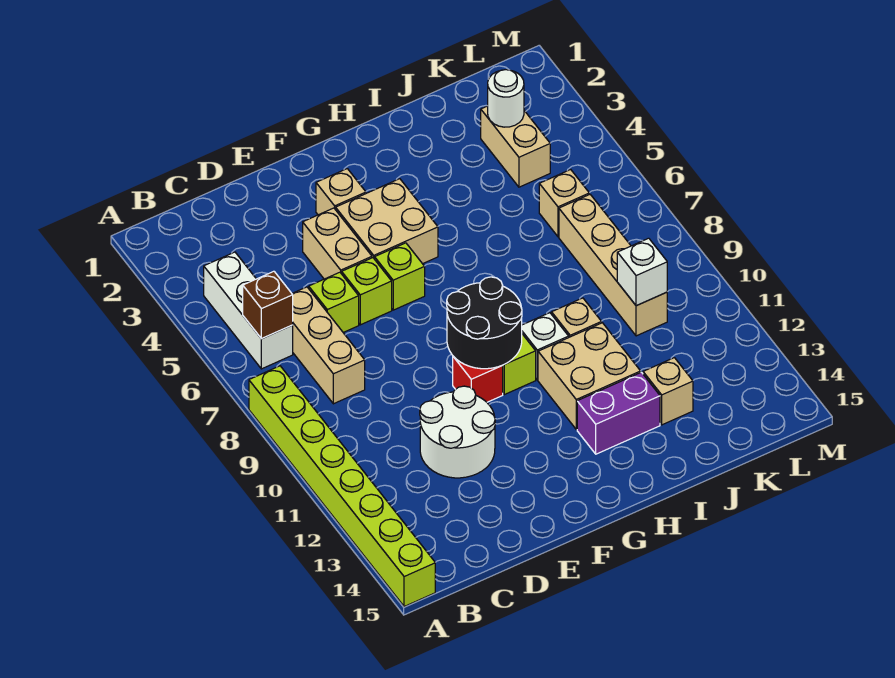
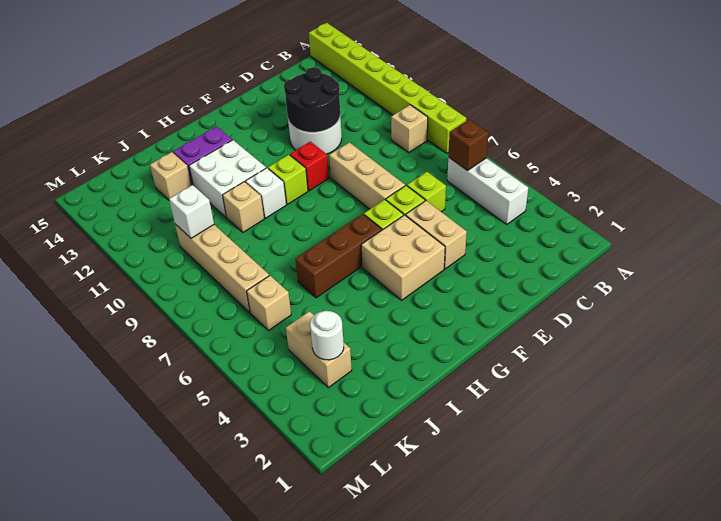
tan brick C6:C8 level 1 -> tan brick E7:E9 level 1
tan brick F3 level 1 -> tan brick B9 level 1
black round brick F9:G10 level 2 -> black round brick D11:E12 level 2
none -> brown brick G6:I6 level 1
tan brick H11:I12 level 1 -> white brick H11:I12 level 1

